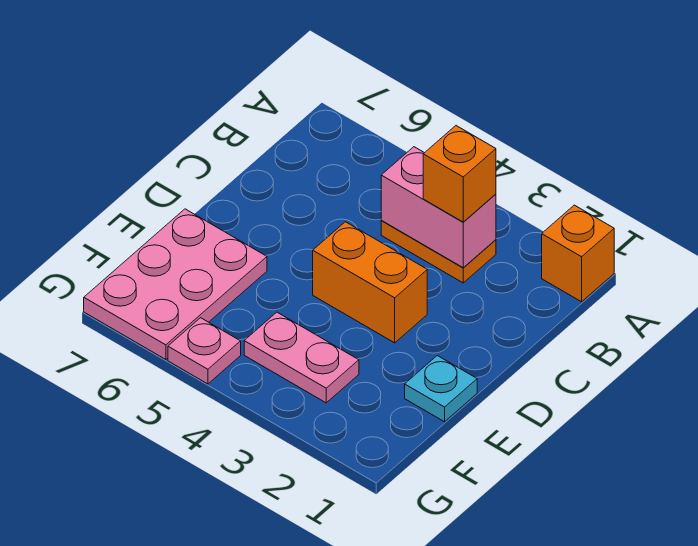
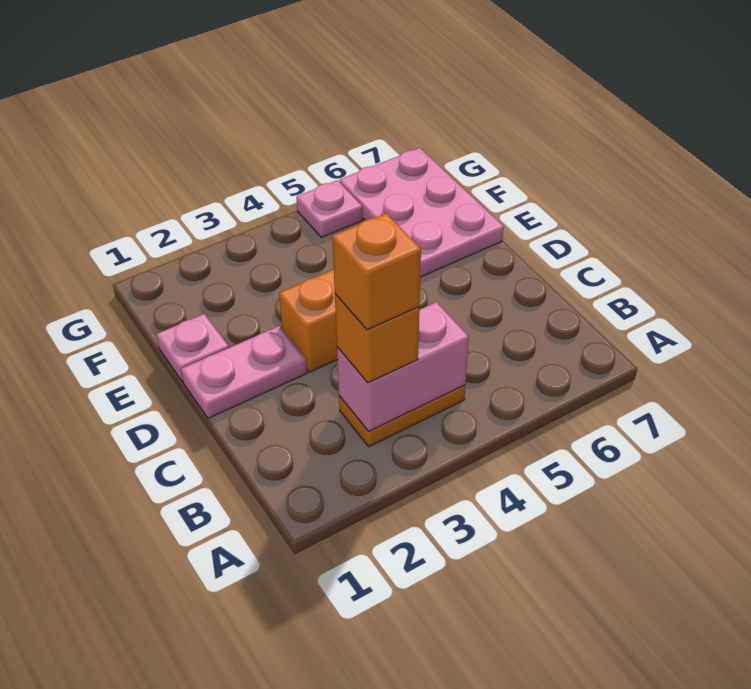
orange brick A1 level 1 -> orange brick B3 level 4
cyan plate E1 level 1 -> pink plate E1 level 1
pink plate F3:F4 level 1 -> pink plate D1:D2 level 1

